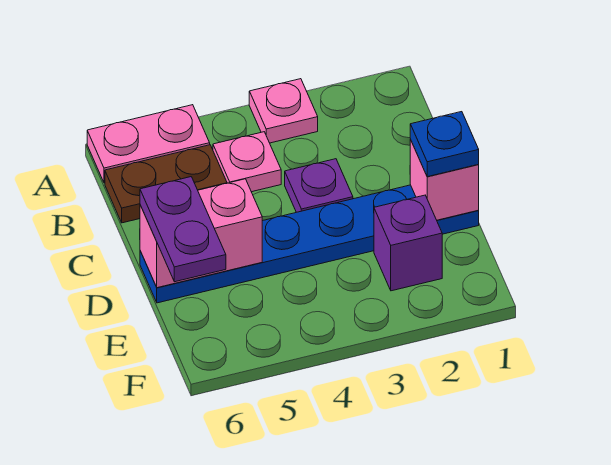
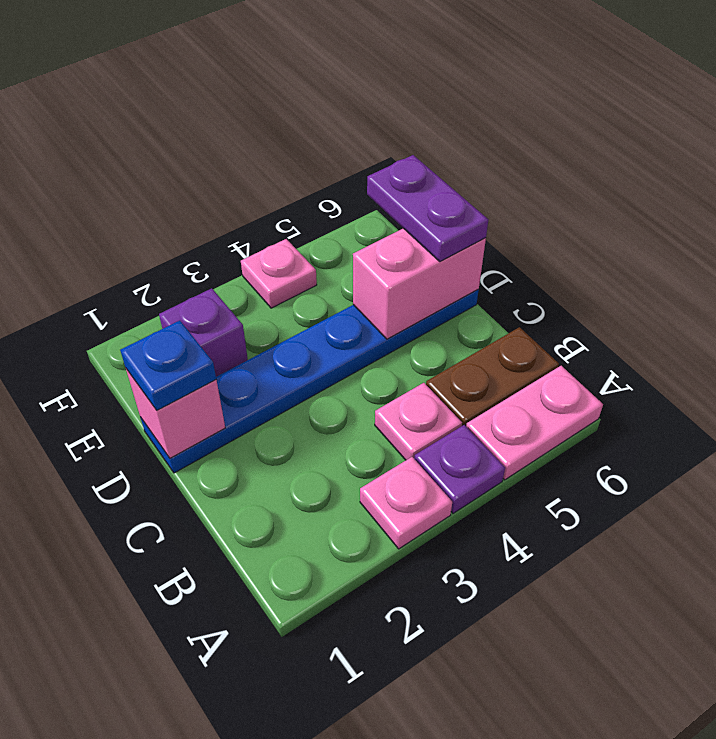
purple plate C3 level 1 -> purple plate A4 level 1
none -> pink plate F4 level 1

